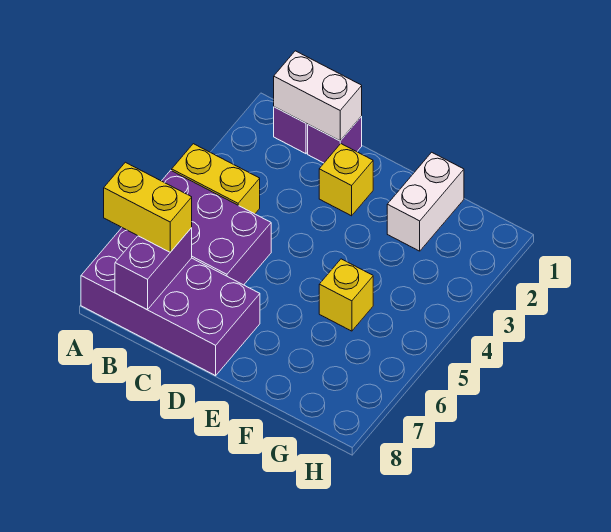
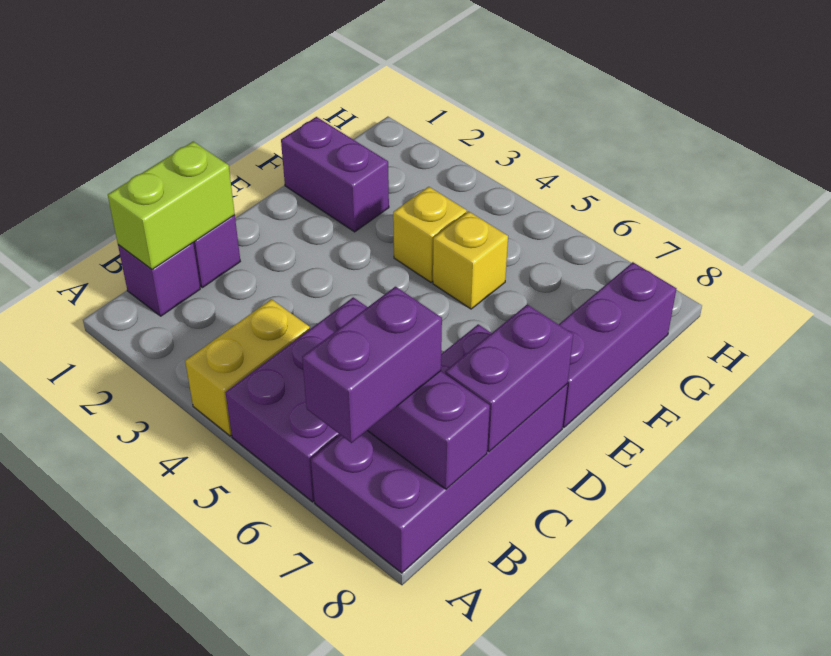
yellow brick A7:B7 level 3 -> purple brick A7:B7 level 3
white brick B1:C1 level 2 -> lime brick B1:C1 level 2
none -> purple brick C8:D8 level 2
yellow brick D2 level 1 -> yellow brick F4 level 1
none -> purple brick E8:G8 level 1
white brick F1:F2 level 1 -> purple brick F1:F2 level 1

